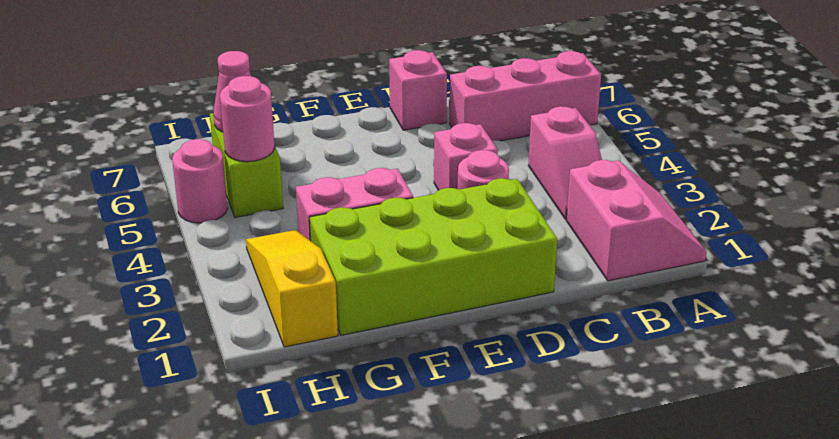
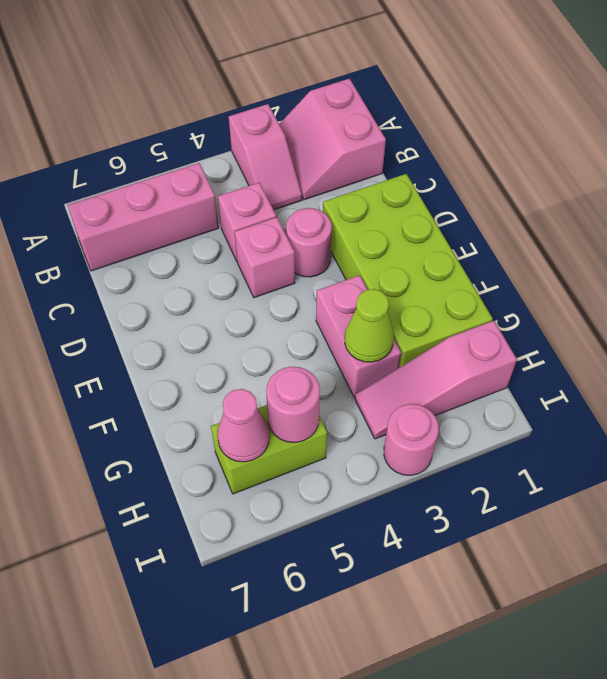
pink slope A1:B2 level 1 top B -> pink slope A1:B2 level 1 top 1
pink brick A6:C6 level 1 -> pink brick B5:B7 level 1
pink slope B3:B4 level 1 top 4 -> pink slope A3:B3 level 1 top A
pink brick D7 level 1 -> pink brick C4 level 1
none -> lime cone G3 level 2
yellow slope H1:H3 level 1 top 1 -> pink slope H1:H3 level 1 top 1
pink round brick I5 level 1 -> pink round brick I3 level 1

